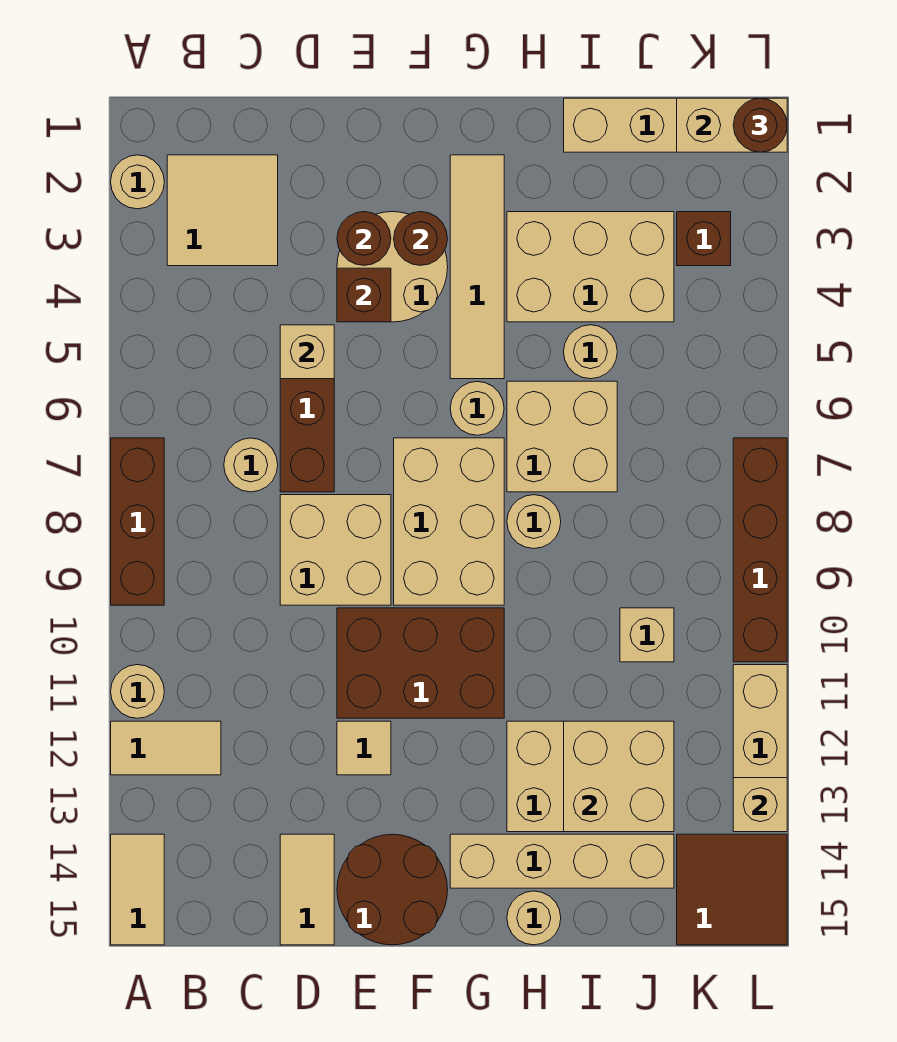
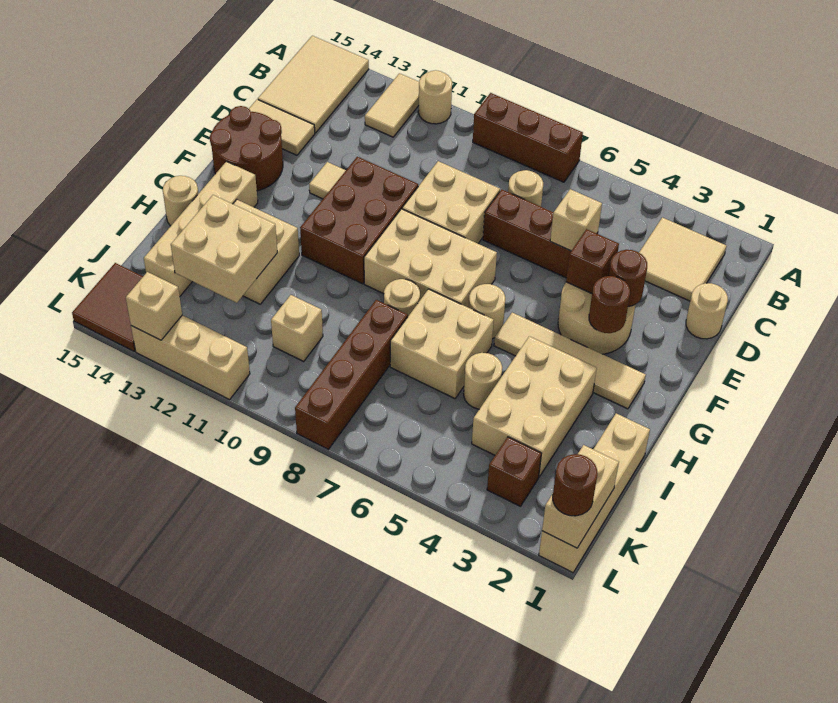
tan round brick A2 level 1 -> tan round brick D1 level 1
tan tile A14:A15 level 1 -> tan tile A14:C15 level 1
brown brick L7:L10 level 1 -> brown brick I8:L8 level 1

